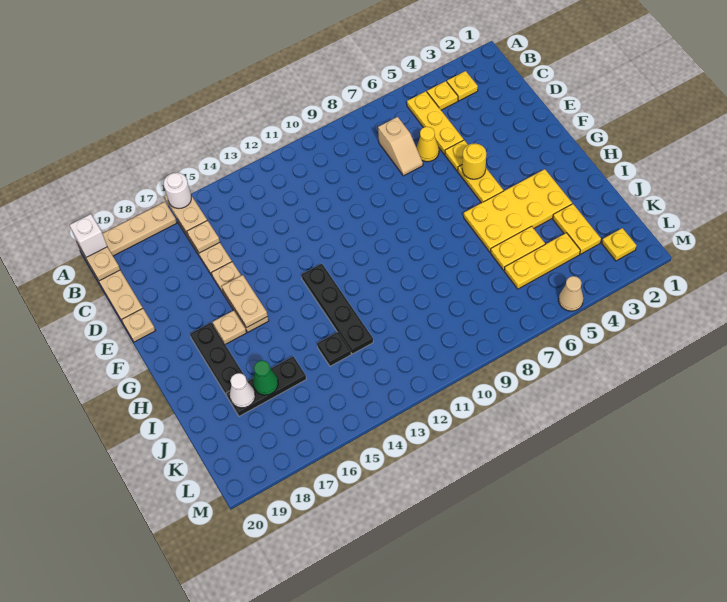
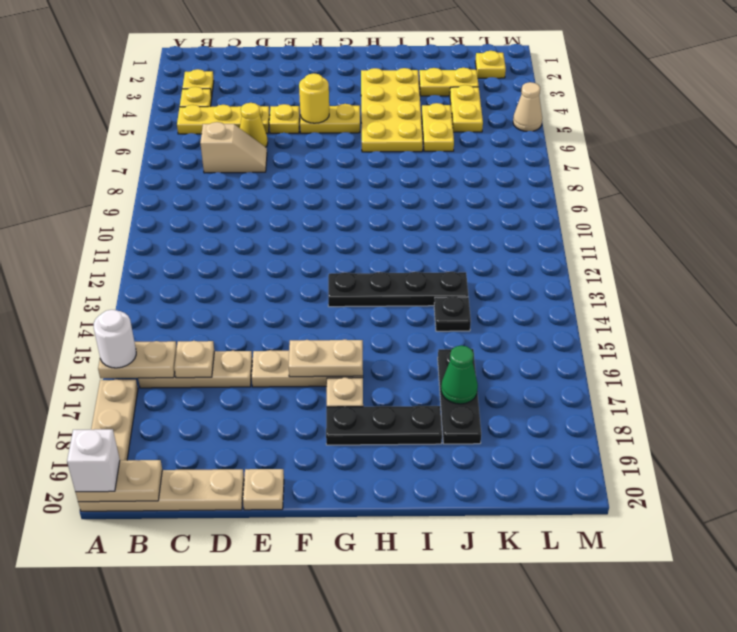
white cone J18 level 2 -> none
yellow plate K4:K6 level 1 -> yellow plate K4:K5 level 1

